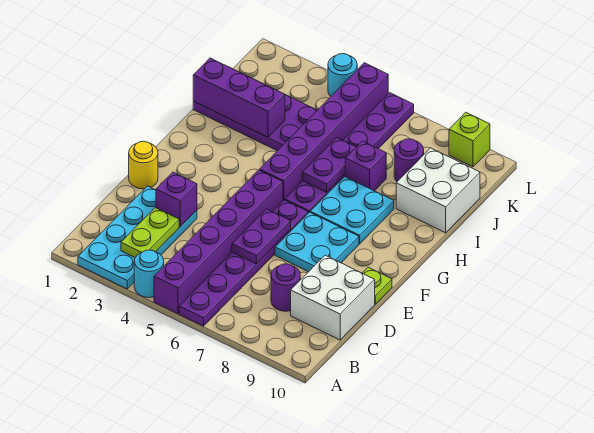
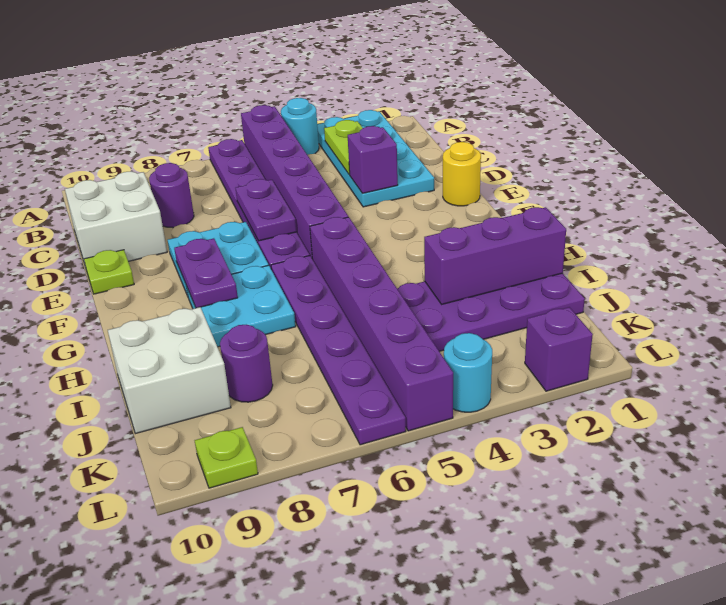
purple plate H6:I6 level 2 -> purple plate F8:G8 level 2
purple brick I7 level 1 -> purple brick L2 level 1
lime brick L9 level 1 -> lime plate L9 level 1

